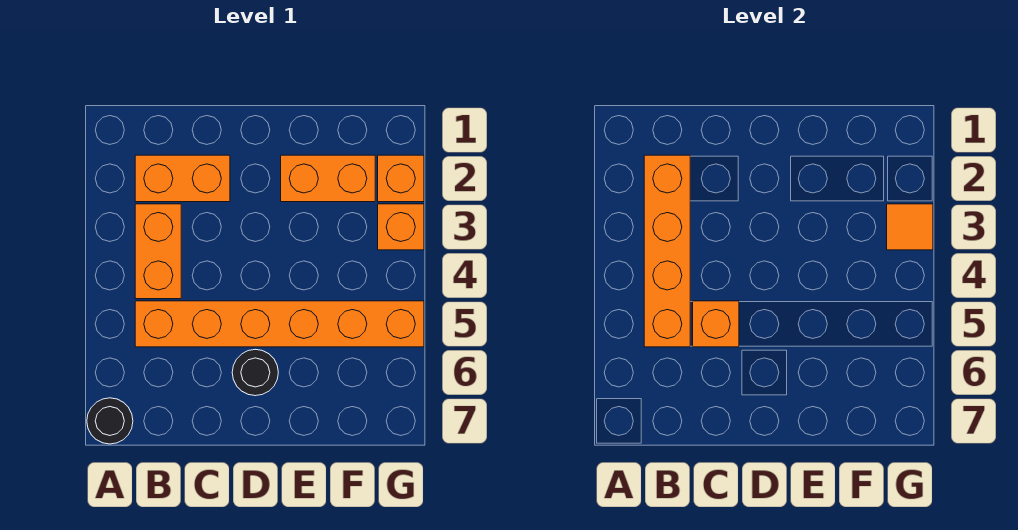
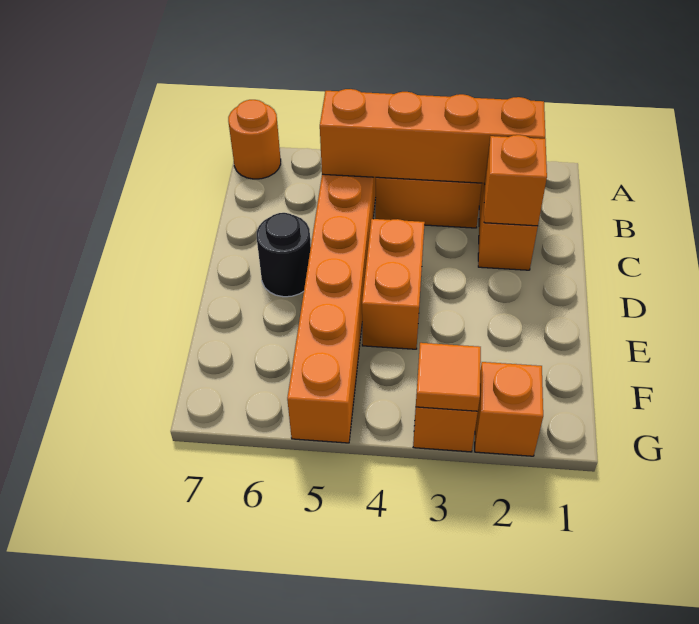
black round brick A7 level 1 -> orange round brick A7 level 1
orange brick C5 level 2 -> orange brick C2 level 2
orange brick E2:F2 level 1 -> orange brick D4:E4 level 1

